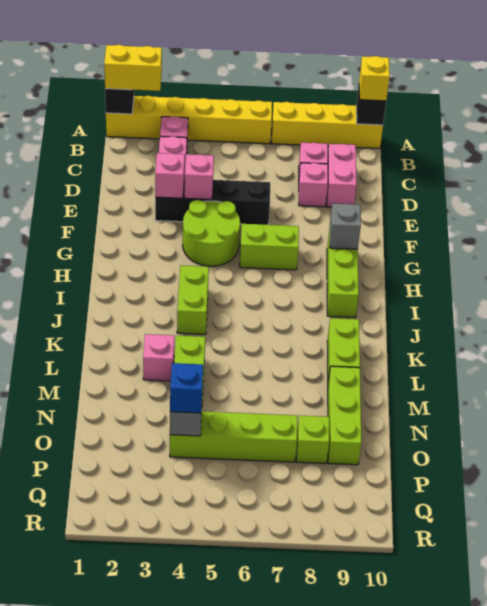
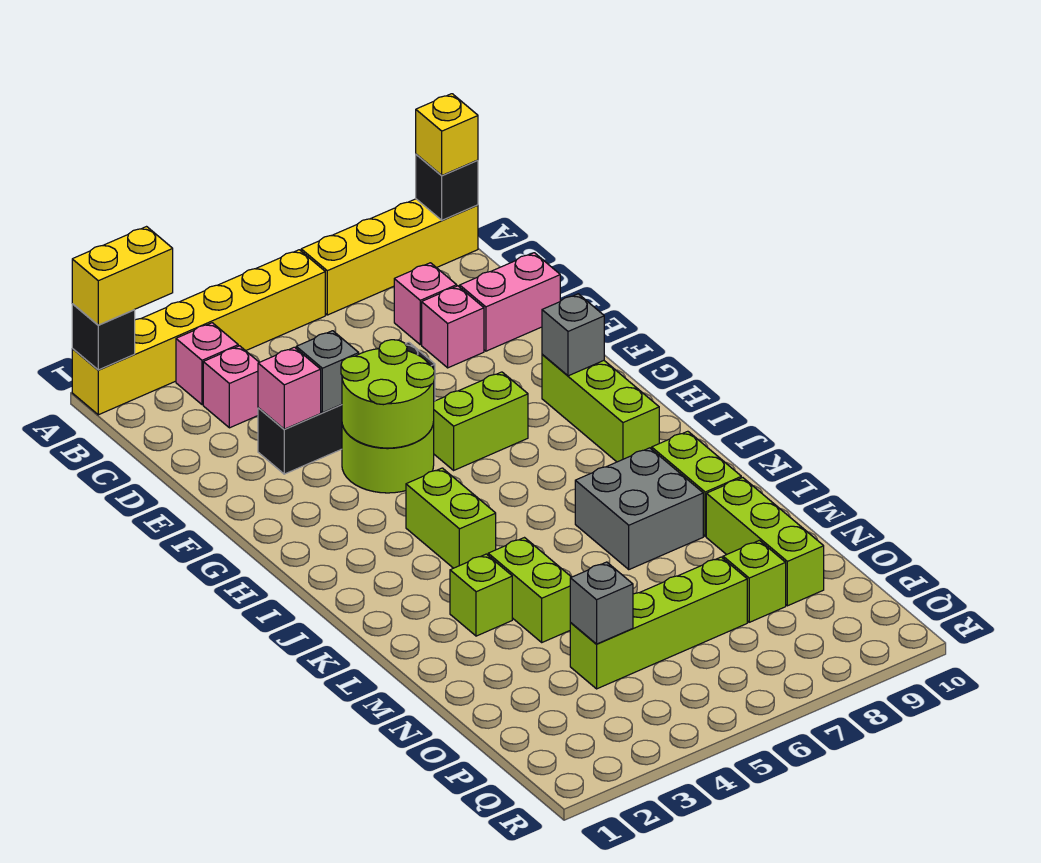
pink brick C9:D9 level 1 -> pink brick D9:D10 level 1
pink brick E4 level 2 -> grey brick E4 level 2
none -> lime round brick F4:G5 level 2
none -> grey brick K7:L8 level 1
pink brick L3 level 1 -> lime brick L3 level 1
blue brick O4 level 3 -> none

